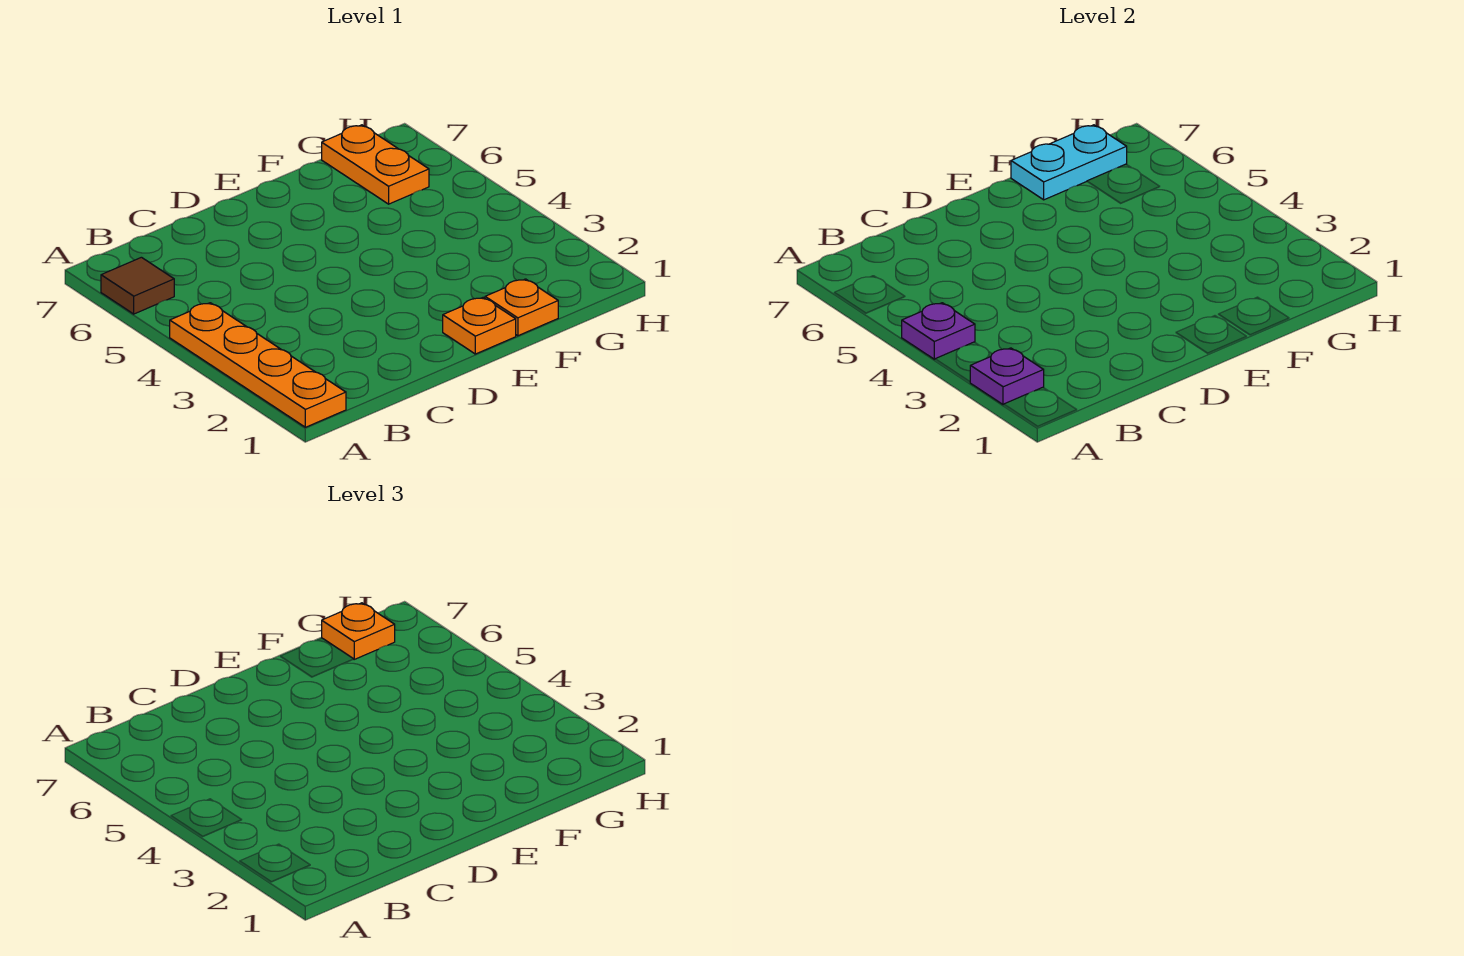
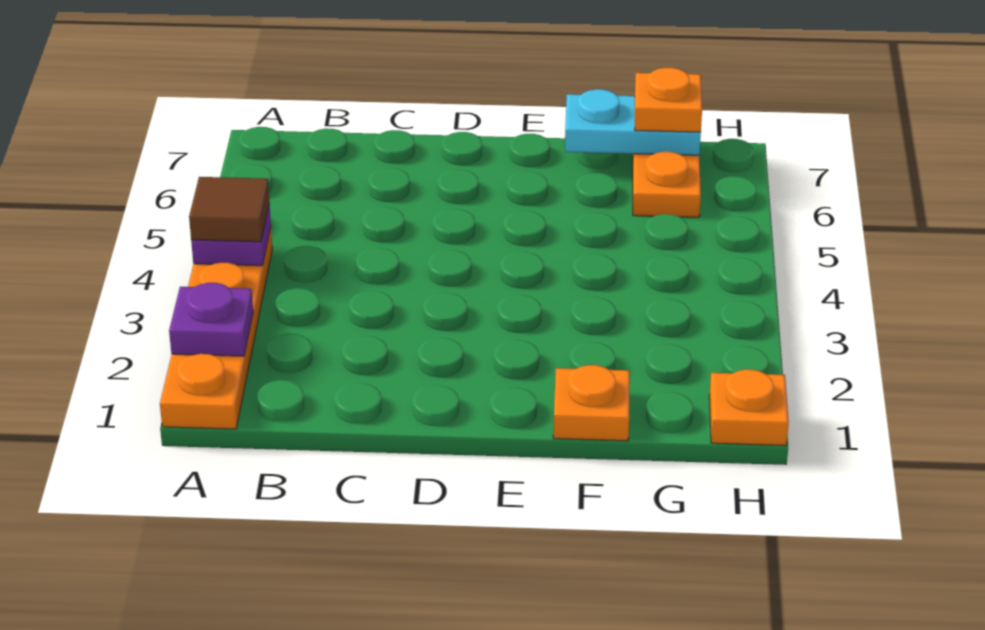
brown tile A6 level 1 -> brown tile A4 level 3
orange plate E1 level 1 -> orange plate H1 level 1

